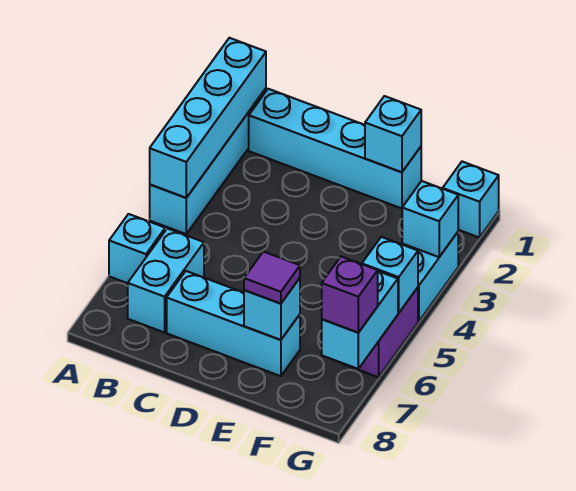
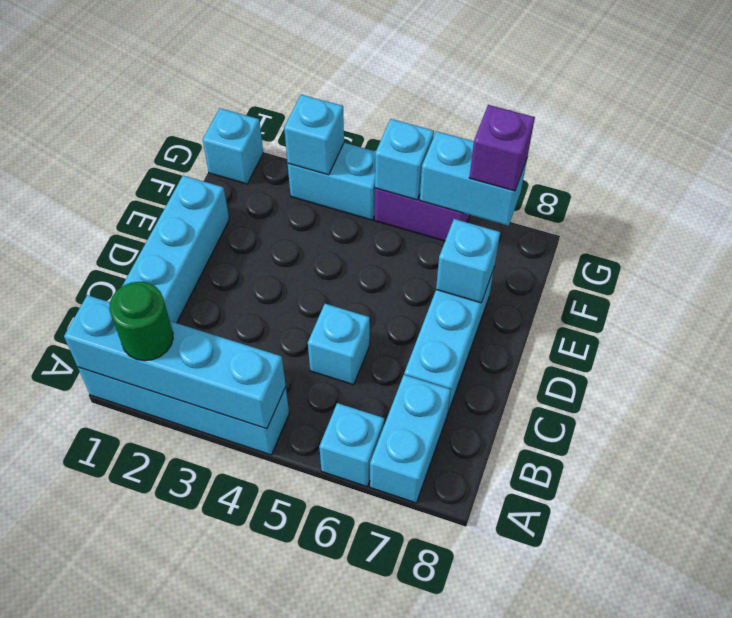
none -> green round brick A2 level 3
cyan brick B6:B7 level 1 -> cyan brick A7:B7 level 1
cyan brick E1 level 2 -> cyan brick C5 level 1
purple tile E7 level 3 -> none

